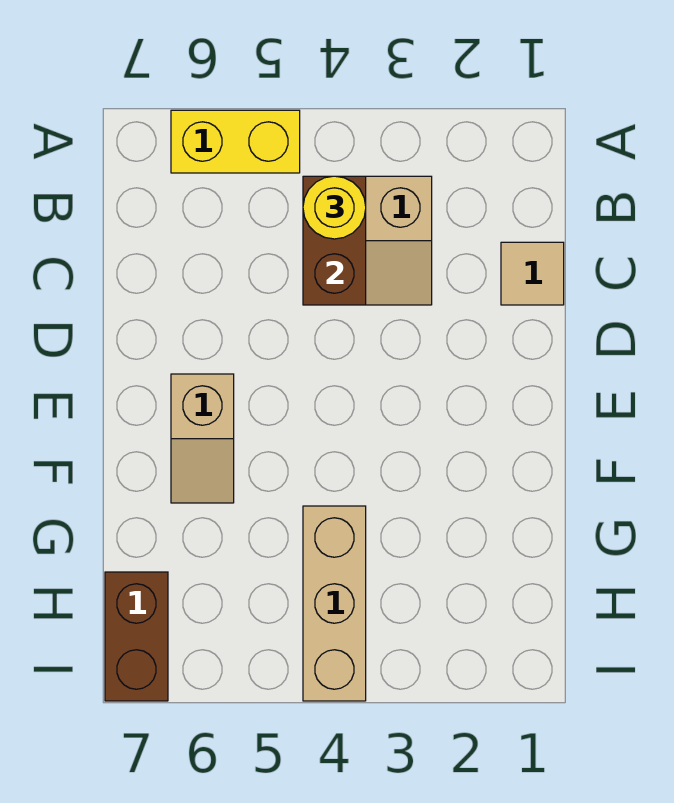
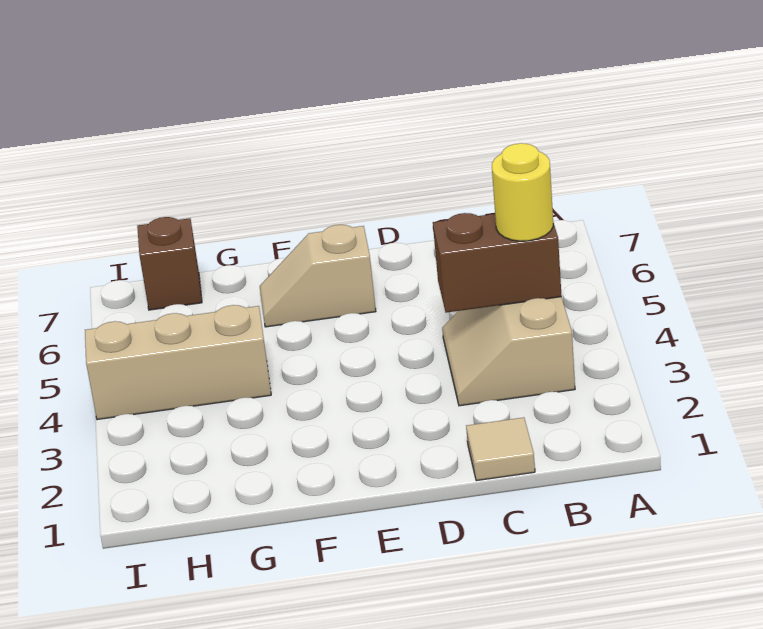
yellow brick A5:A6 level 1 -> none
brown brick H7:I7 level 1 -> brown brick H7 level 1

